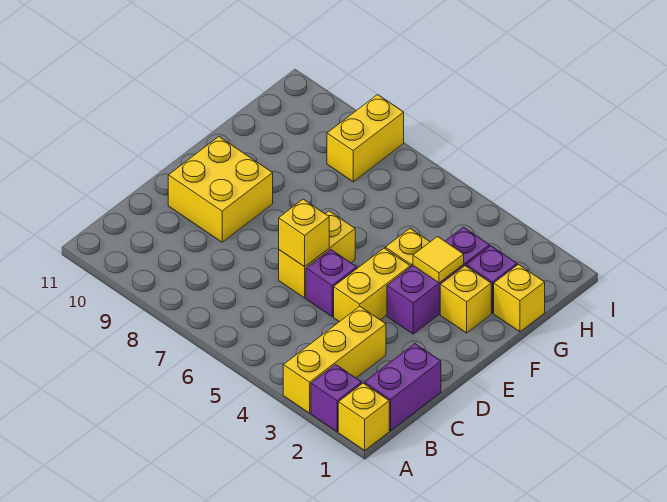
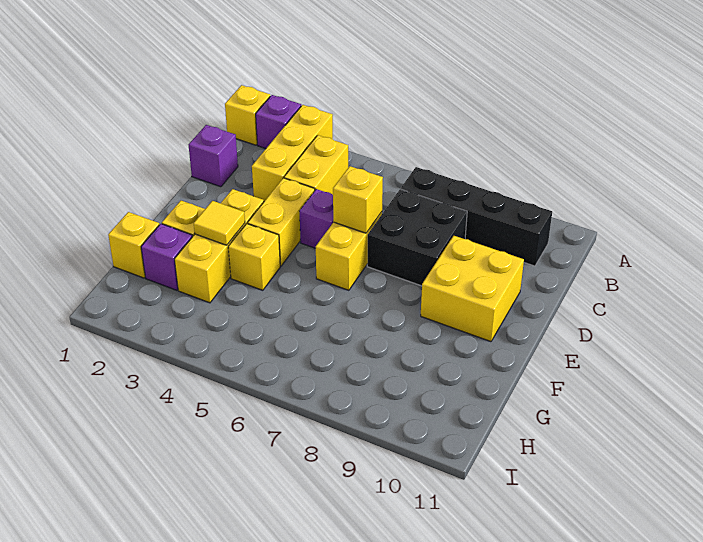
purple brick B1:C1 level 1 -> purple brick C1 level 1
none -> black brick B7:B10 level 1
none -> black brick C7:D8 level 1
purple brick E3:G3 level 1 -> yellow brick E3:G3 level 1
yellow brick H8:I8 level 1 -> yellow brick B4:C4 level 1

